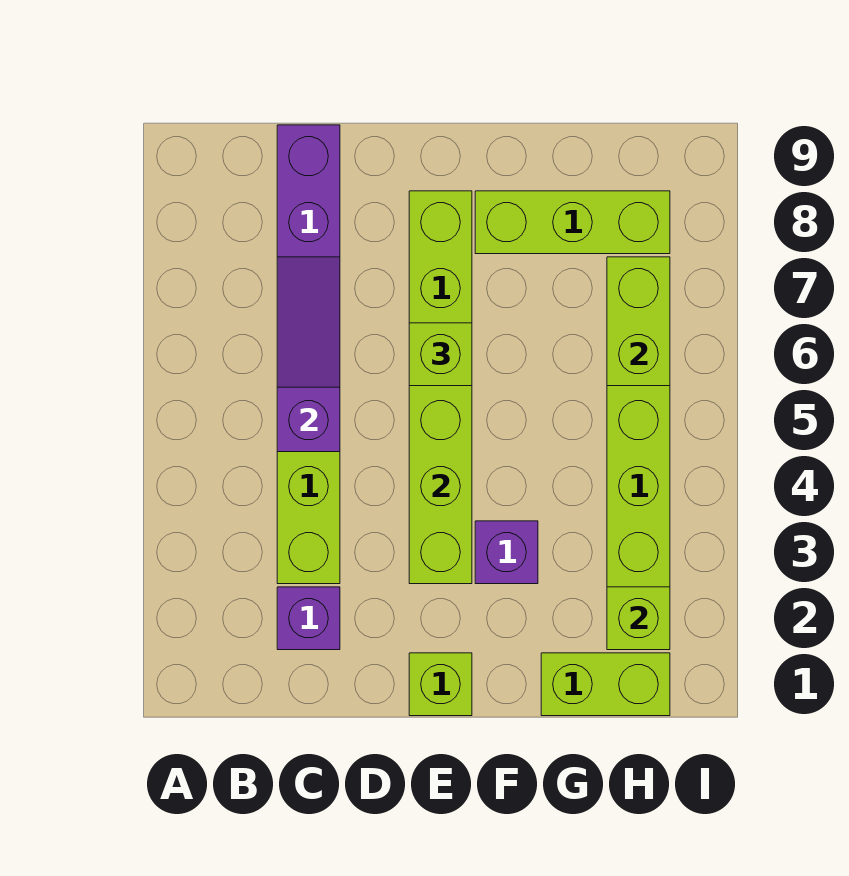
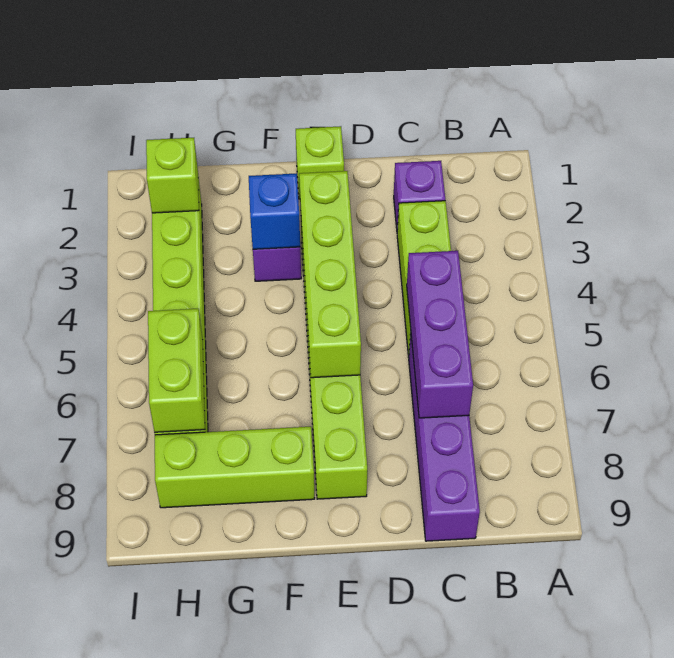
purple slope C5:C7 level 2 top 5 -> purple brick C5:C7 level 2
lime brick E6 level 3 -> none
none -> blue brick F3 level 2
lime brick G1:H1 level 1 -> none

